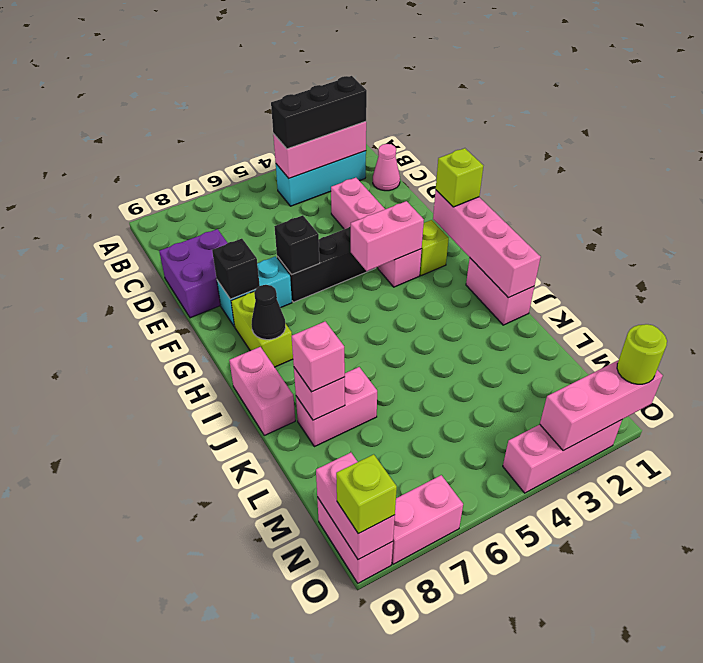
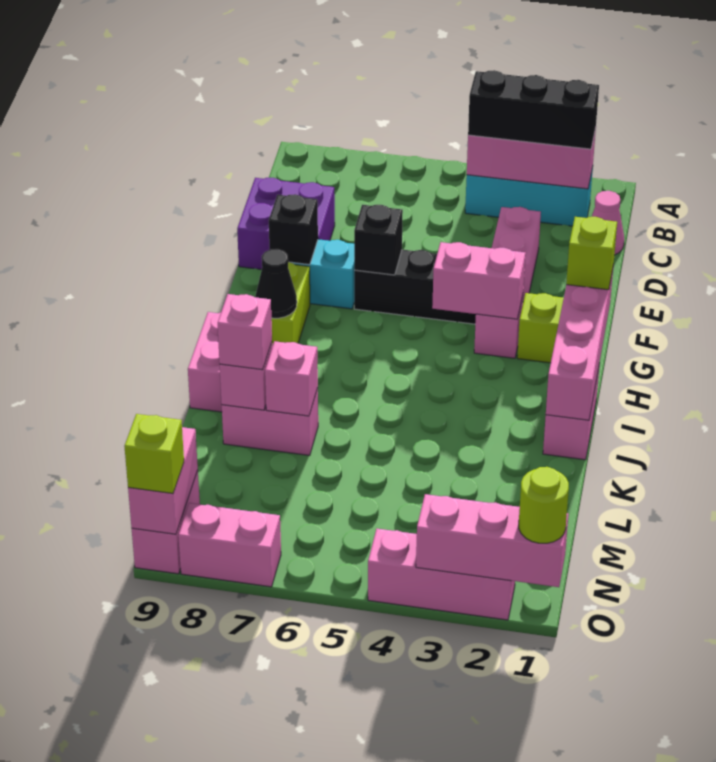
none -> pink brick K7 level 2

